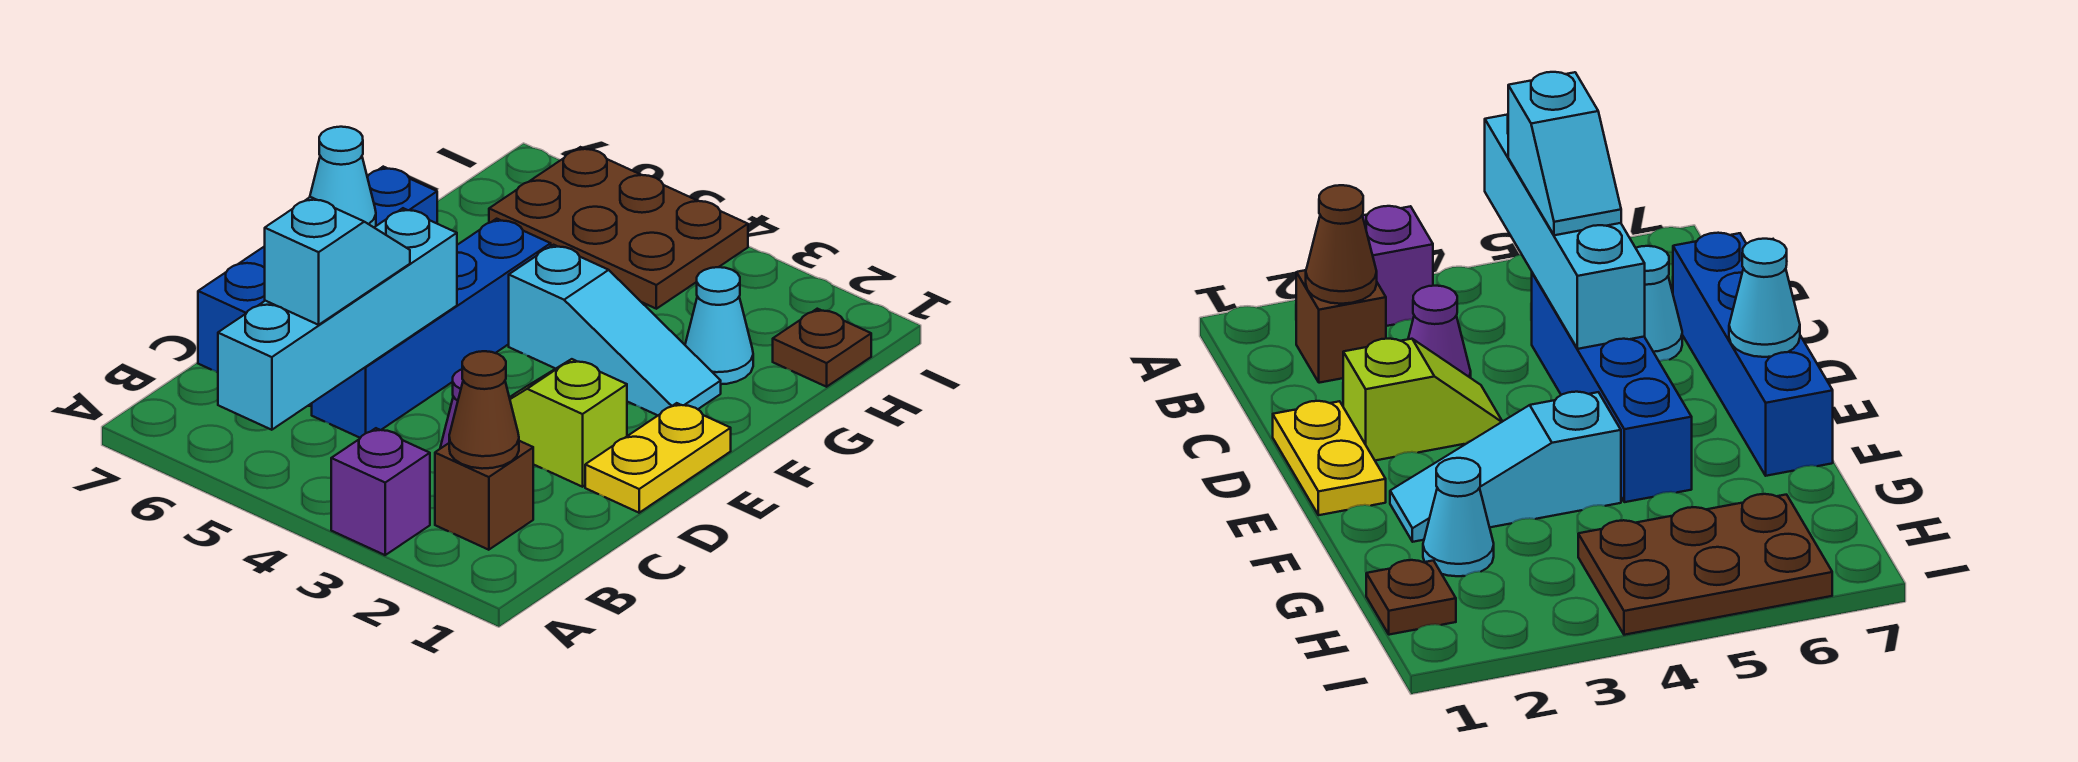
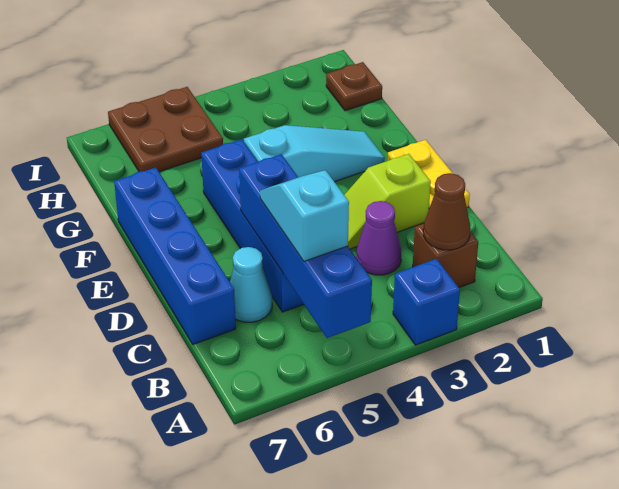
purple brick A3 level 1 -> blue brick A3 level 1
cyan brick A5:D5 level 2 -> blue brick A5:D5 level 2
cyan cone E7 level 2 -> none
cyan cone G2 level 1 -> none
brown plate H4:I6 level 1 -> brown plate H5:I6 level 1

